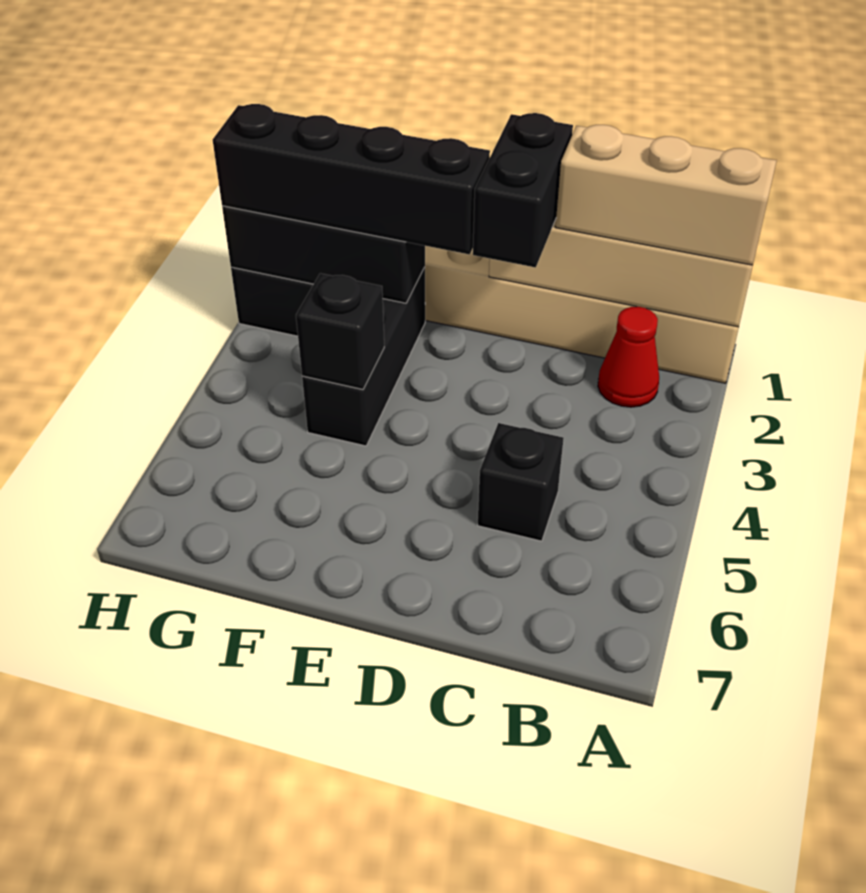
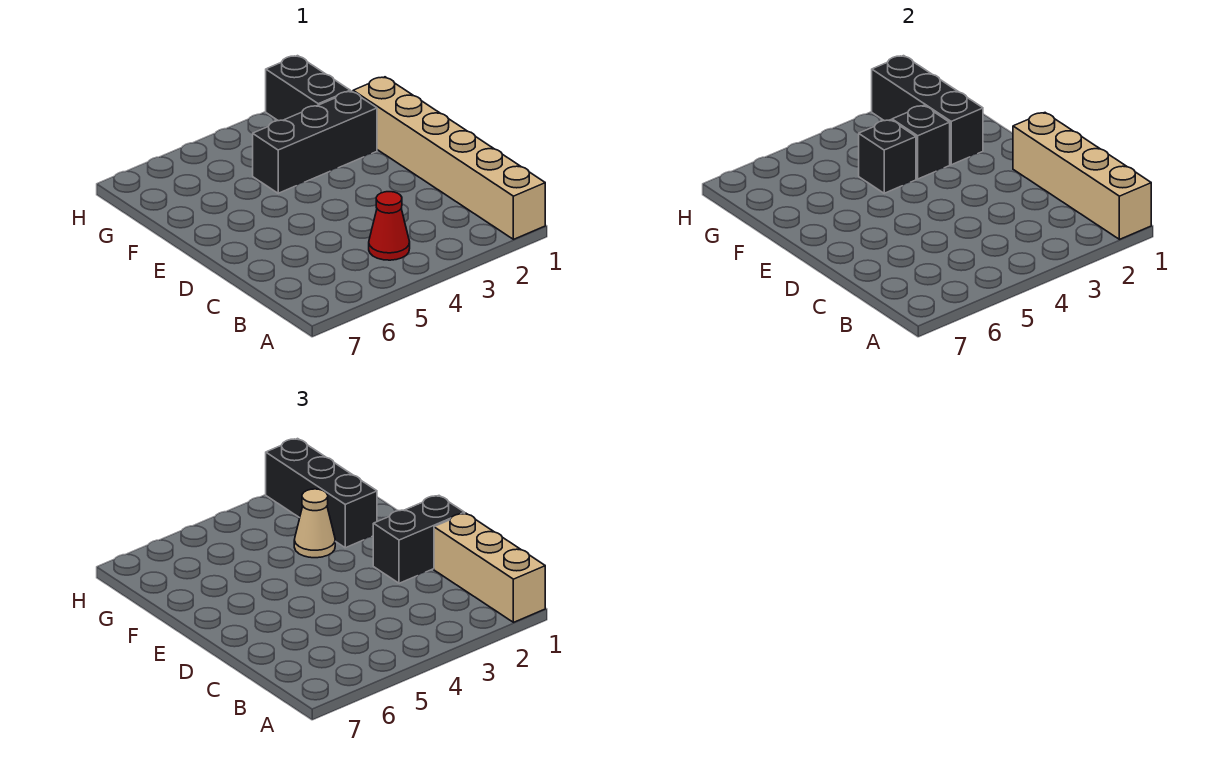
red cone B2 level 1 -> red cone B4 level 1
black brick C5 level 1 -> black brick F3 level 2
black brick E2:H2 level 3 -> black brick F2:H2 level 3
none -> tan cone F3 level 3

